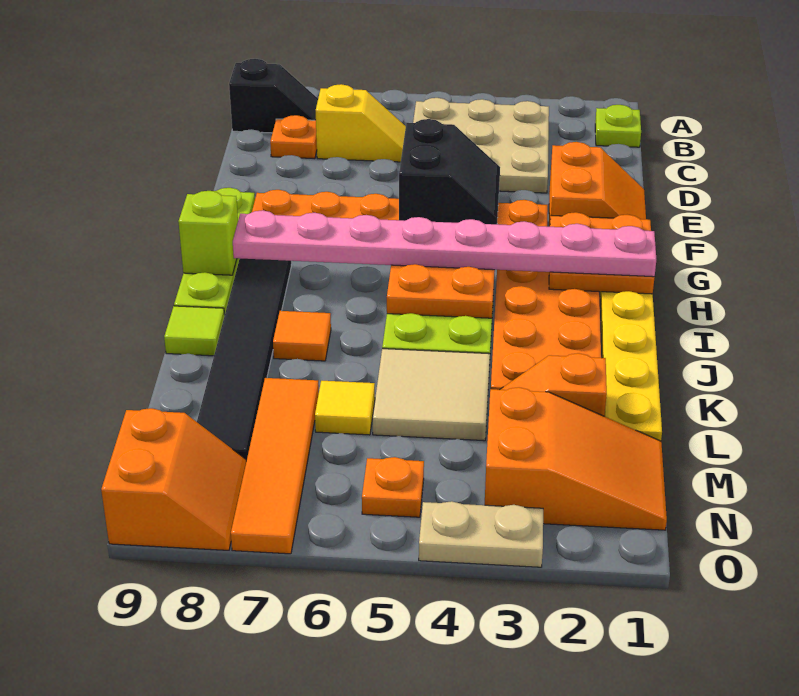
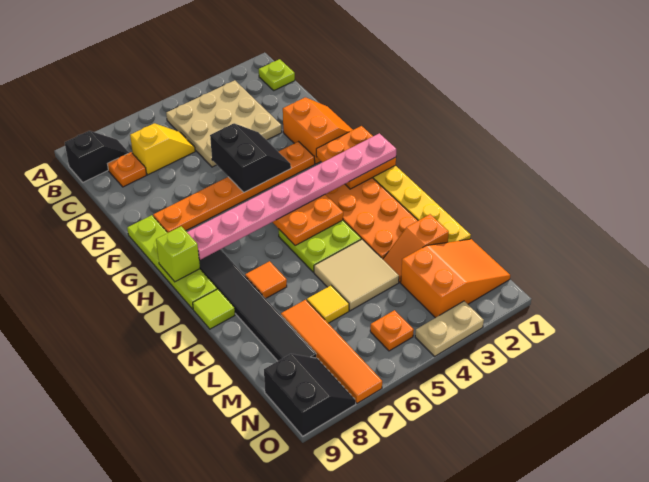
orange slope N8:O9 level 1 top 9 -> black slope N8:O9 level 1 top 9

